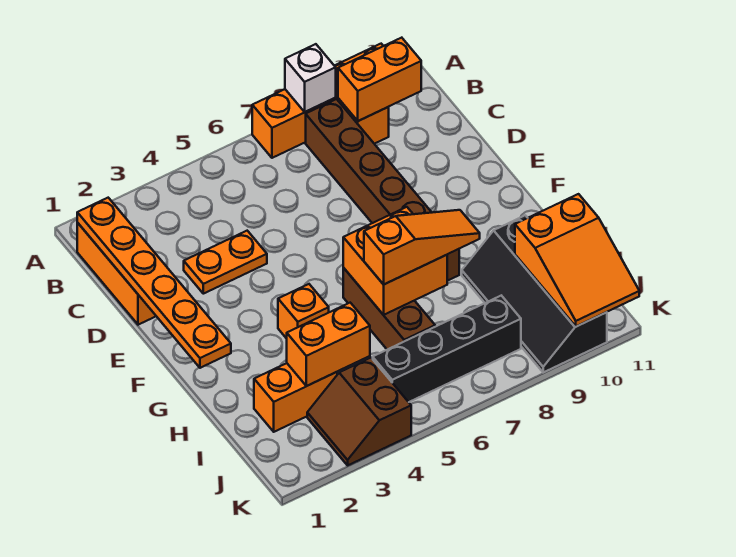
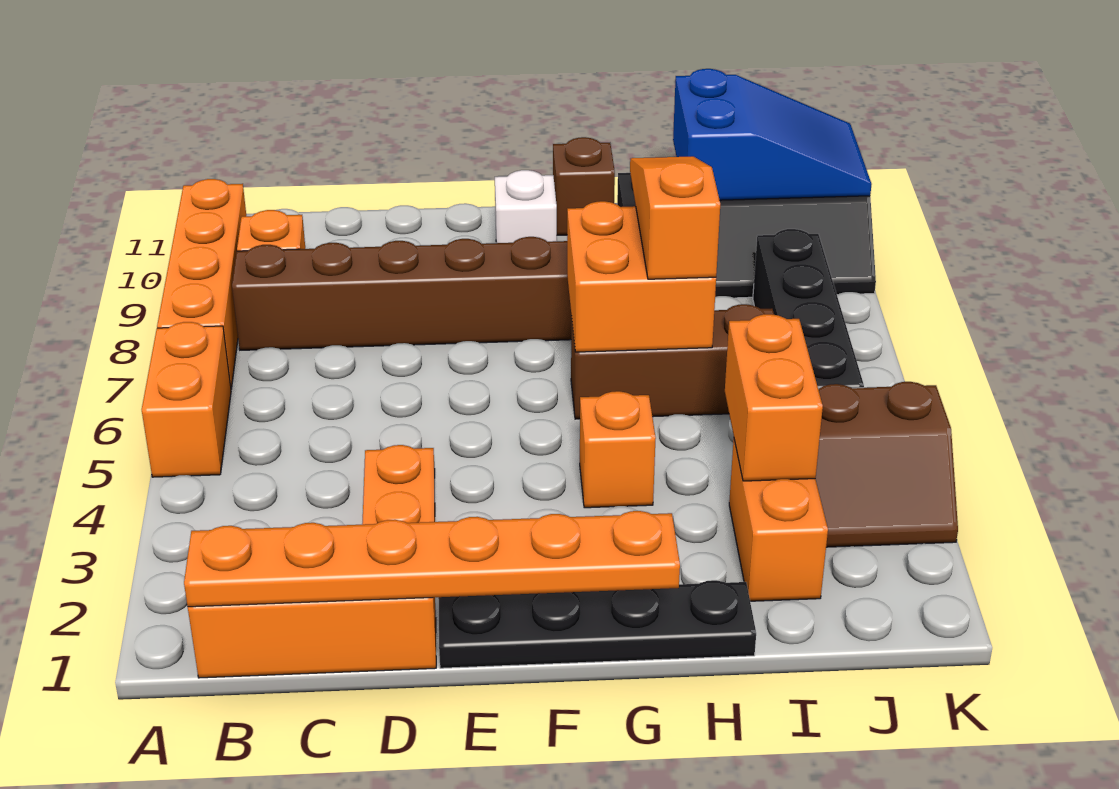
white brick A8 level 2 -> white brick F10 level 1
orange brick B9:B10 level 2 -> orange brick A5:A6 level 1
none -> black plate E1:H1 level 1
none -> brown brick G11 level 1
orange slope I10:K11 level 2 top I -> blue slope I10:K11 level 2 top I

